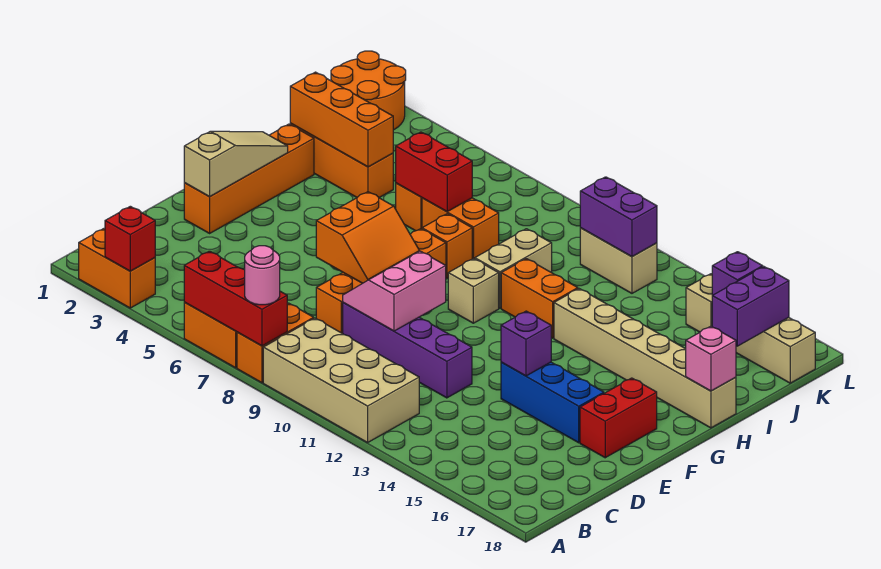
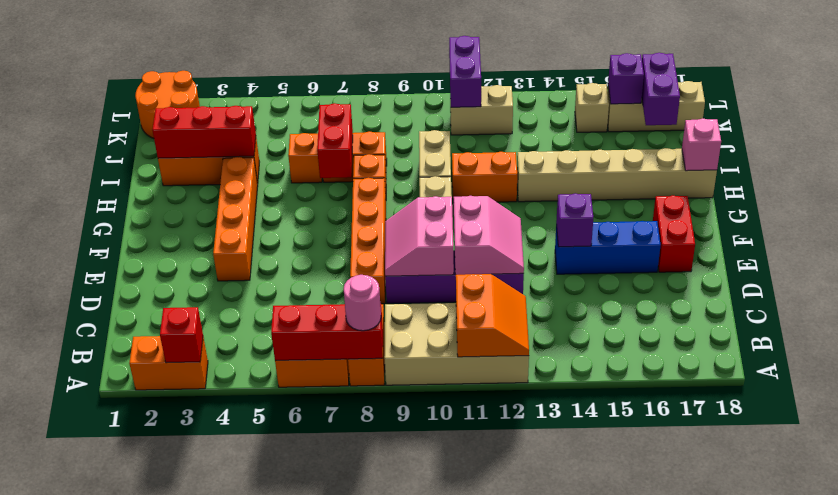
none -> pink slope D11:E12 level 2 top 11
orange brick E2:H2 level 1 -> orange brick E4:H4 level 1
tan slope E2:G2 level 2 top E -> none
orange slope E7:F8 level 2 top 7 -> orange slope A11:B12 level 2 top 11
orange brick I2:I4 level 2 -> red brick I2:I4 level 2
red brick I6:I7 level 2 -> red brick H7:I7 level 2
purple brick K11:K12 level 2 -> purple brick K11:L11 level 2

